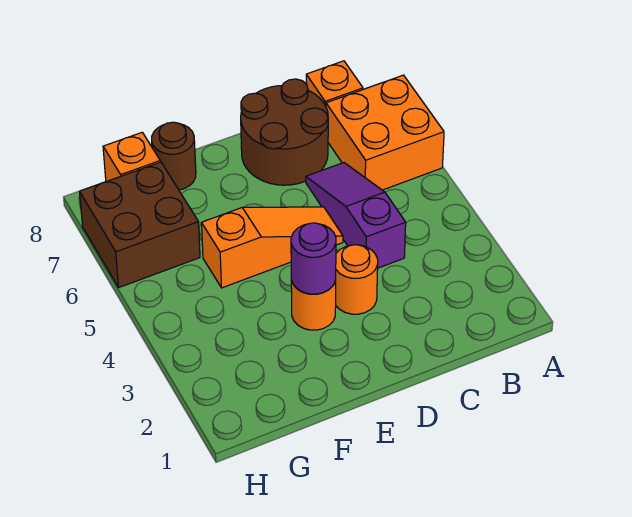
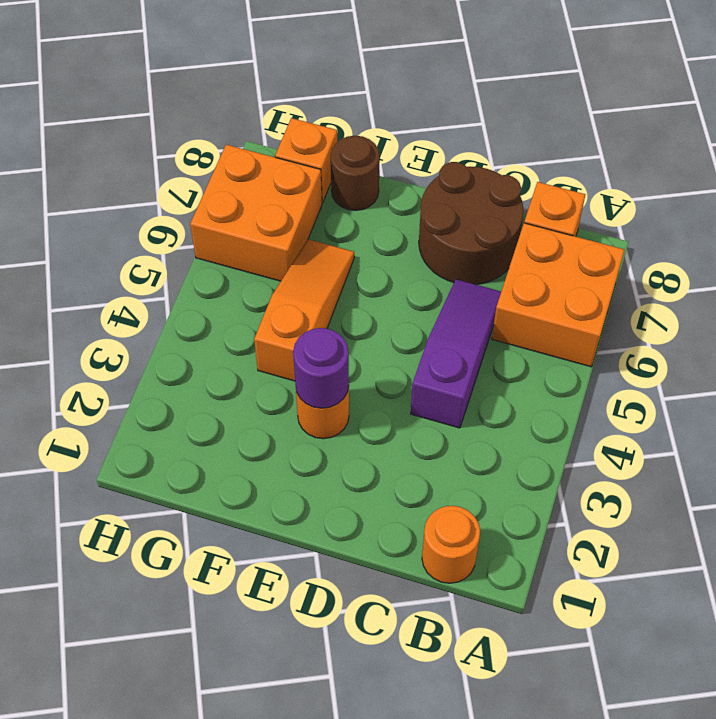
orange round brick D3 level 1 -> orange round brick B1 level 1
orange slope D5:F5 level 1 top F -> orange slope F4:F6 level 1 top 4
brown brick G6:H7 level 1 -> orange brick G6:H7 level 1

